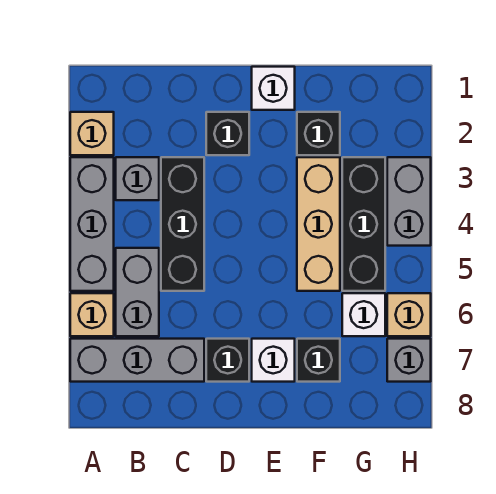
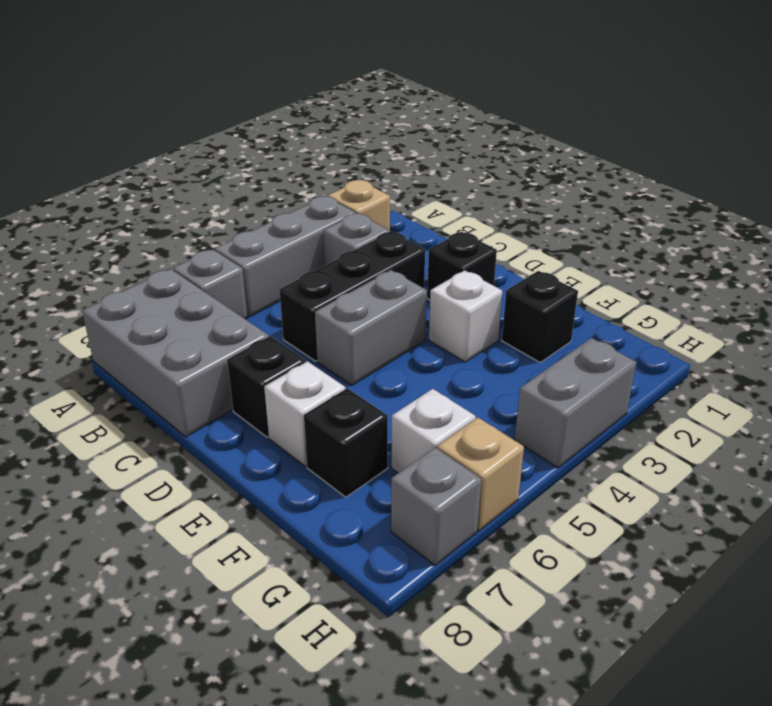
tan brick A6 level 1 -> grey brick A6 level 1
grey brick A7:C7 level 1 -> grey brick A7:C8 level 1
grey brick B5:B6 level 1 -> grey brick D4:D5 level 1
white brick E1 level 1 -> white brick E3 level 1
tan brick F3:F5 level 1 -> none
black brick G3:G5 level 1 -> none

